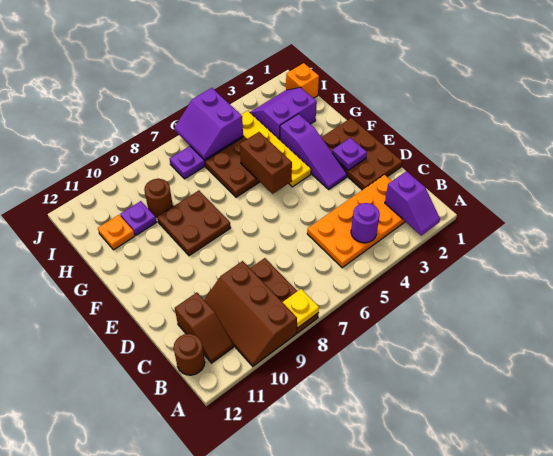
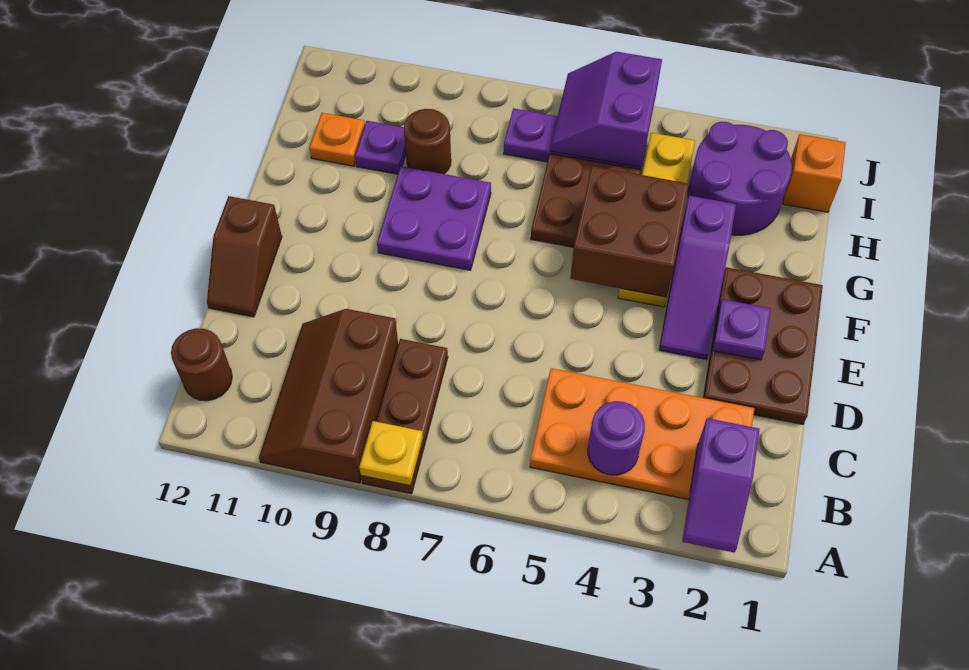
brown slope B11:C11 level 1 top C -> brown slope D12:E12 level 1 top E
brown brick F5:G5 level 2 -> brown brick F4:G5 level 2
brown plate F8:G9 level 1 -> purple plate F8:G9 level 1
purple slope H2:I3 level 1 top H -> purple round brick H2:I3 level 1

